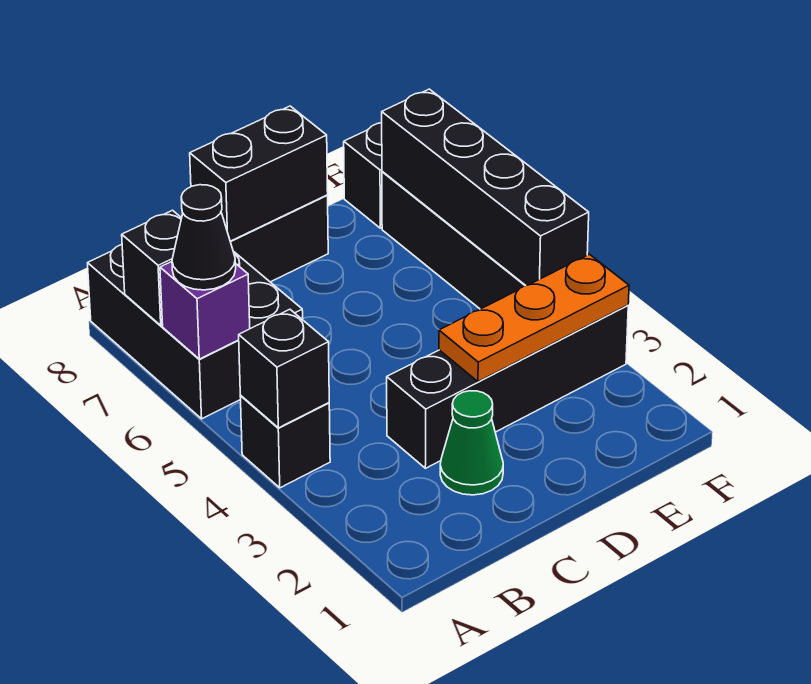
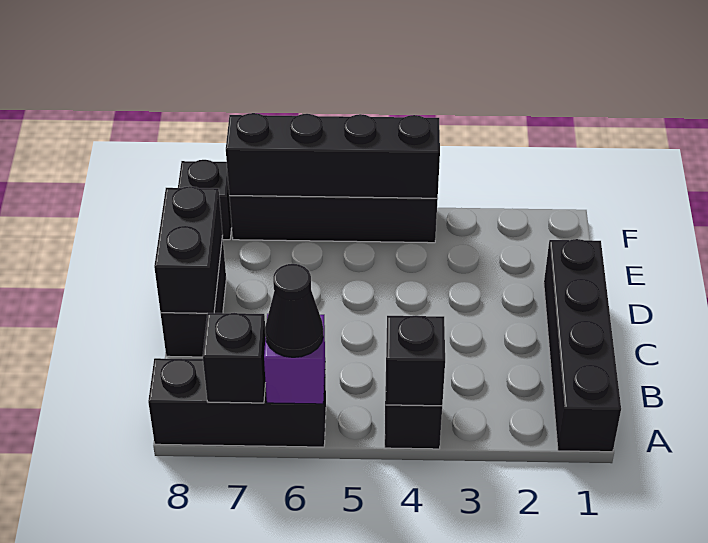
black brick A6:B8 level 1 -> black brick A6:A8 level 1
green cone C2 level 1 -> none
black brick C3:F3 level 1 -> black brick A1:D1 level 1
orange plate D3:F3 level 2 -> none

